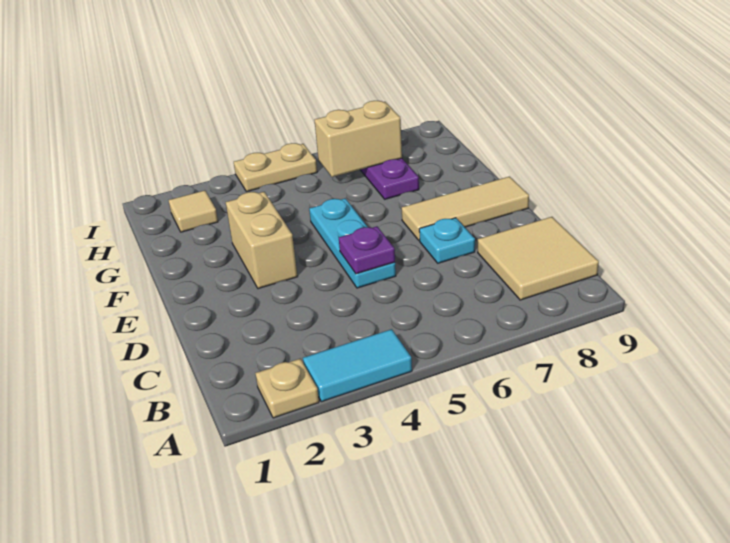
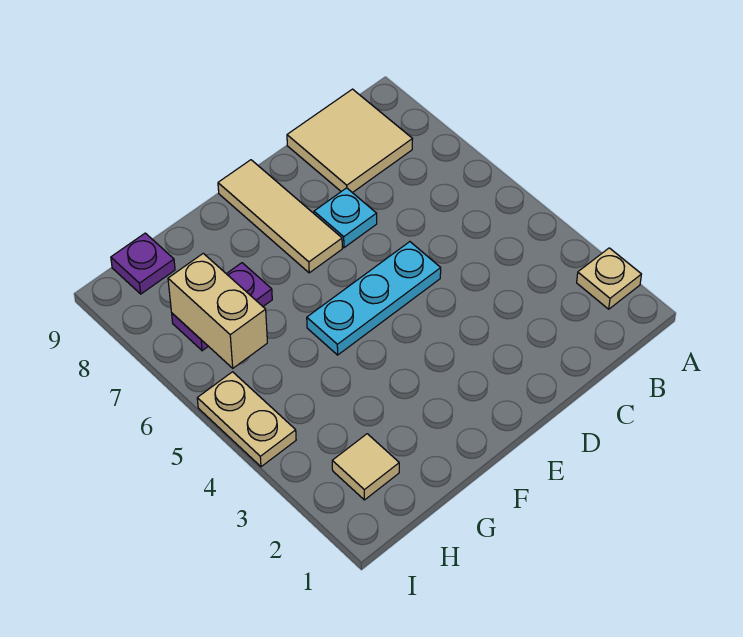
cyan tile A3:A4 level 1 -> none
purple plate D5 level 2 -> purple plate H9 level 1
tan brick E3:F3 level 1 -> none

